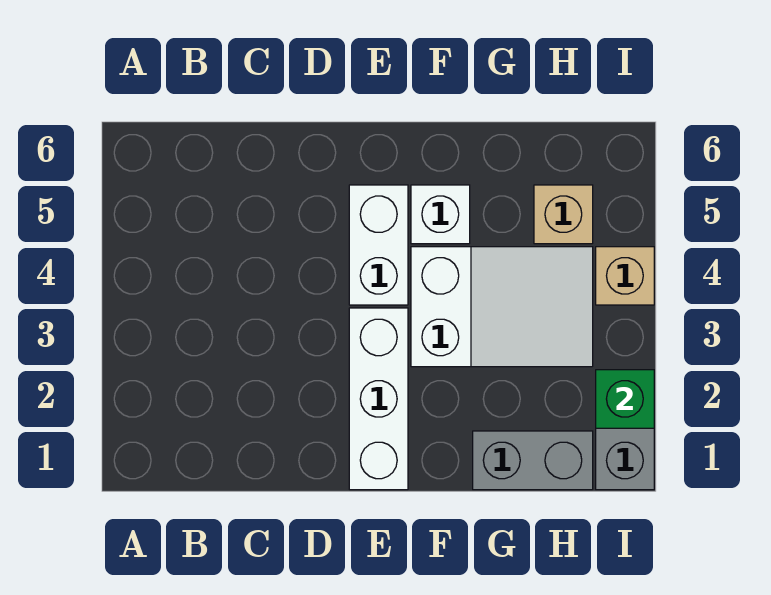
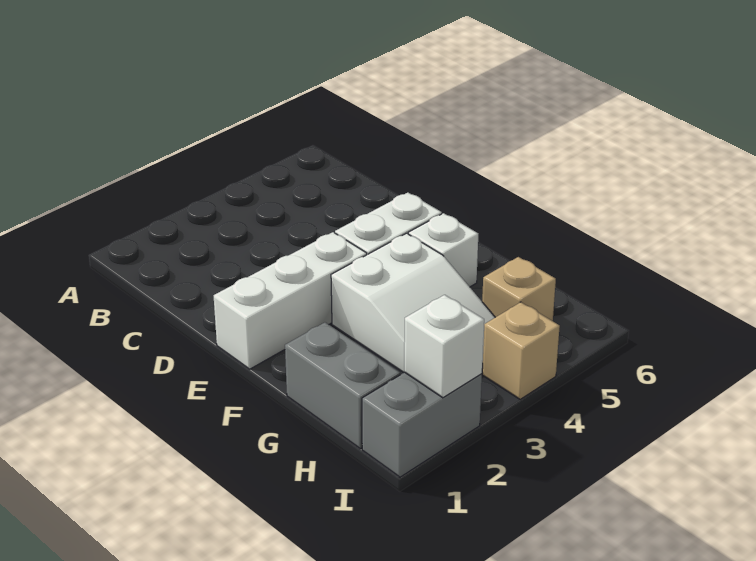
green brick I2 level 2 -> white brick I2 level 2

